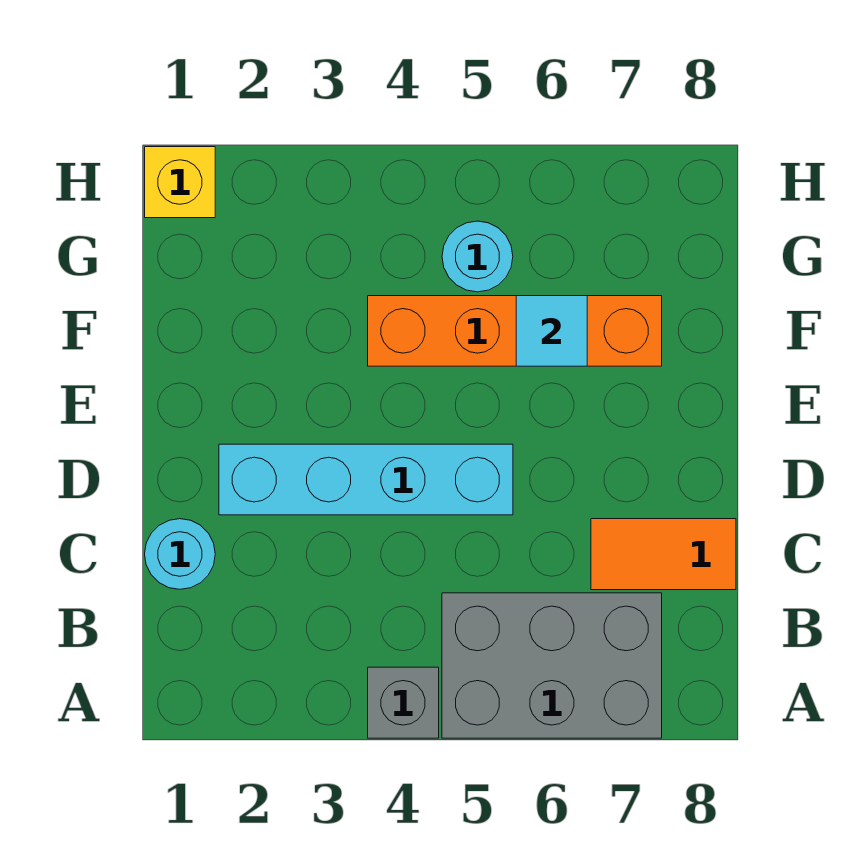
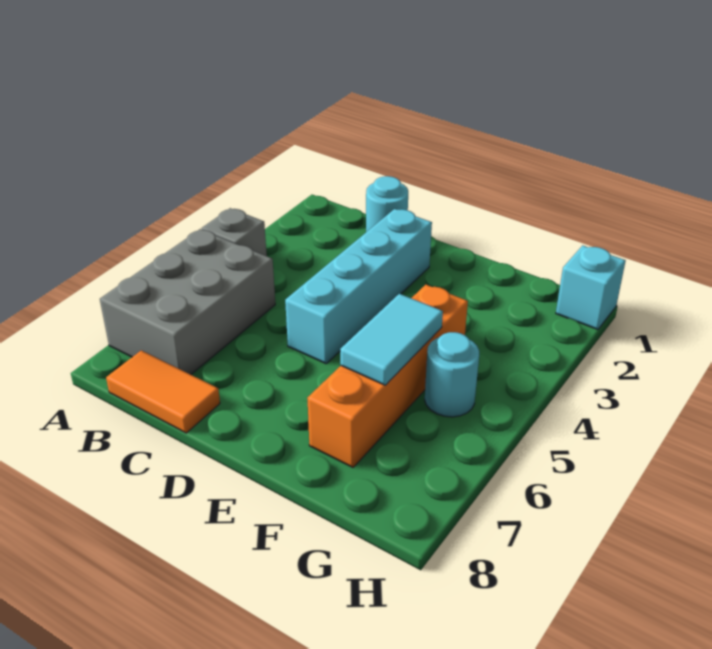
orange tile C7:C8 level 1 -> orange tile B8:C8 level 1
cyan tile F6 level 2 -> cyan tile F5:F6 level 2
yellow brick H1 level 1 -> cyan brick H1 level 1

